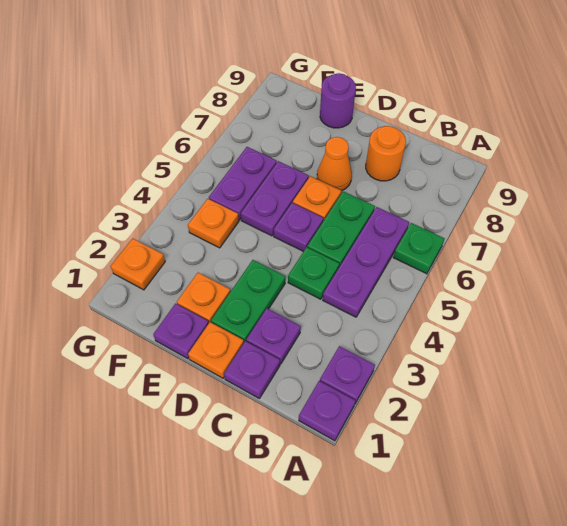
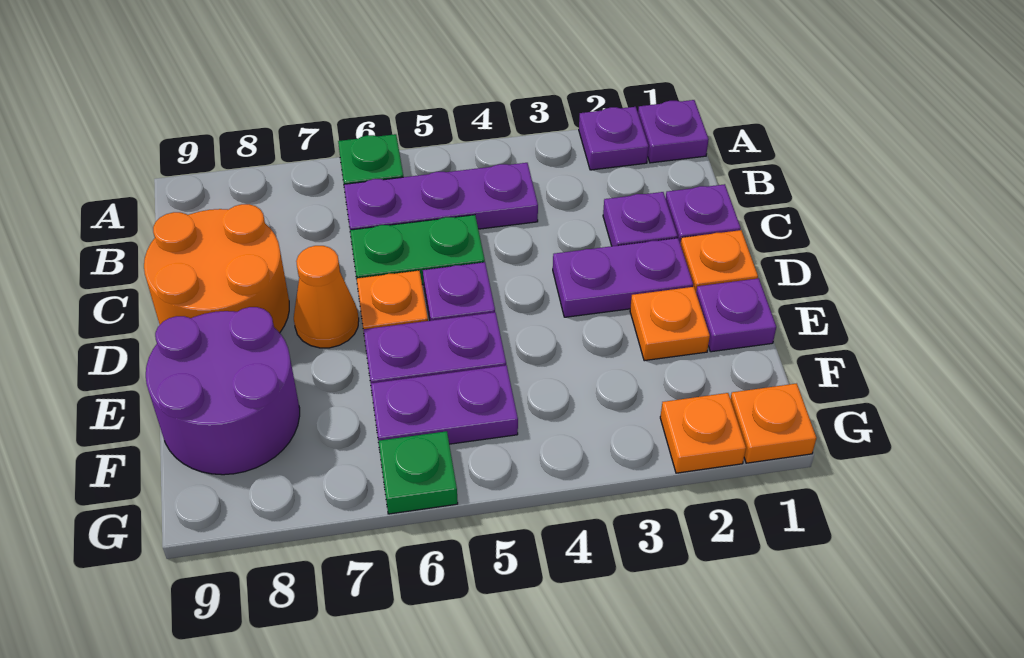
green plate C4 level 1 -> green plate G6 level 1
orange round brick C8 level 1 -> orange round brick C8:D9 level 1
green plate D2:D3 level 1 -> purple plate D2:D3 level 1
purple round brick E9 level 1 -> purple round brick E8:F9 level 1
orange plate F4 level 1 -> orange plate G1 level 1

